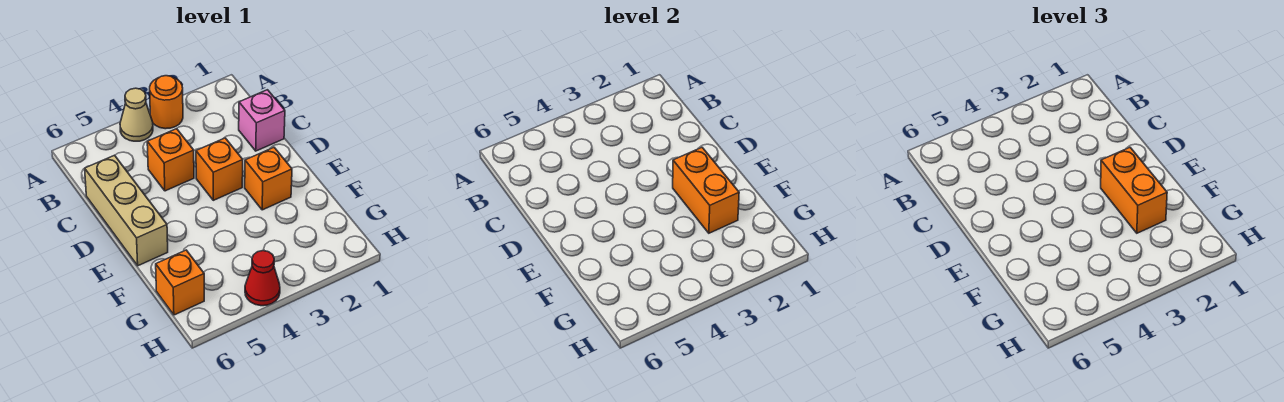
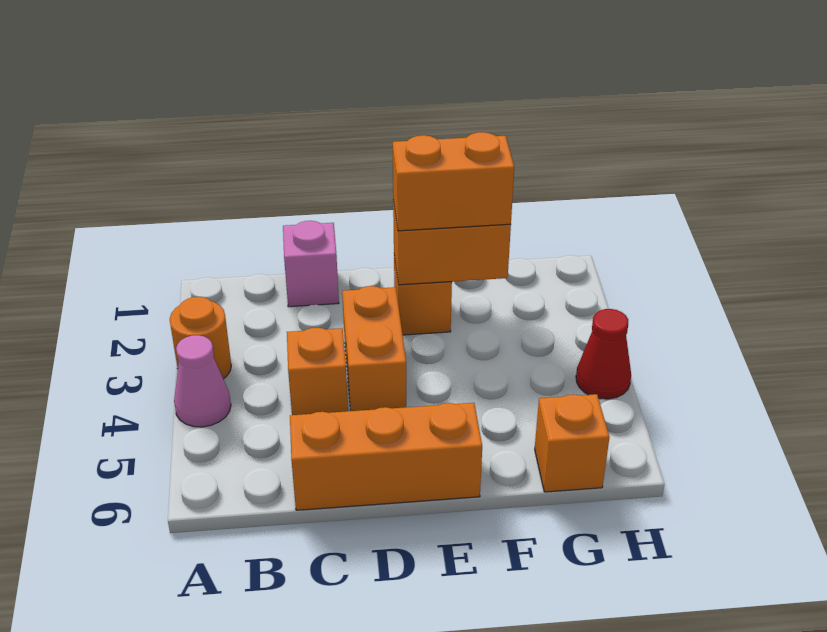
tan cone A4 level 1 -> pink cone A4 level 1
tan brick C6:E6 level 1 -> orange brick C6:E6 level 1
orange brick D3 level 1 -> orange brick D3:D4 level 1

